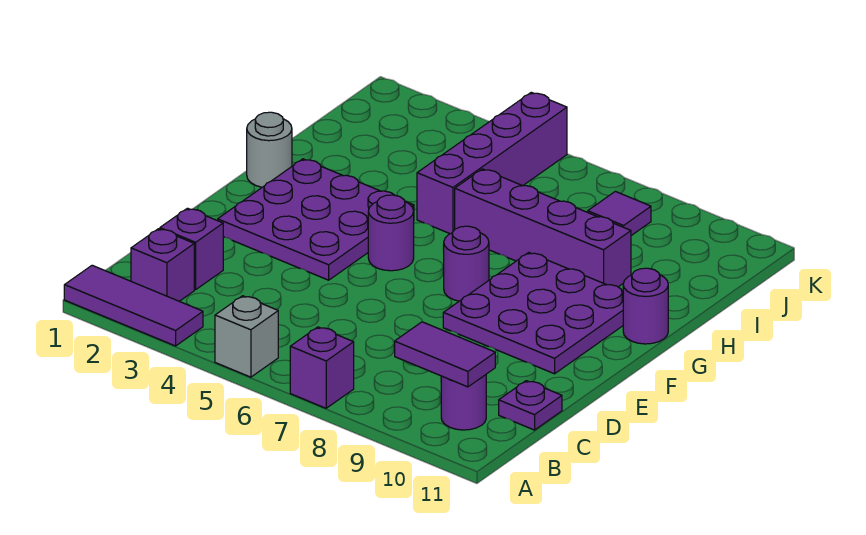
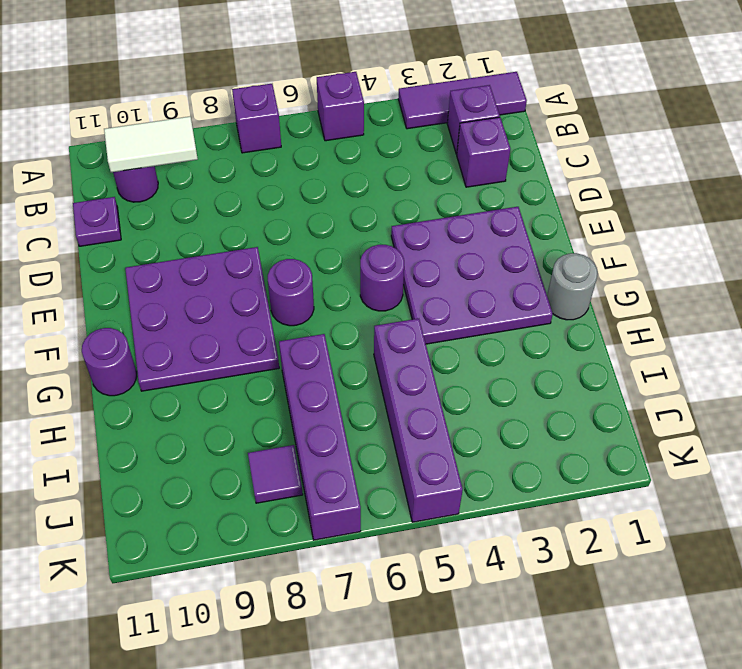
grey brick A5 level 1 -> purple brick A5 level 1
purple tile B9:B10 level 2 -> white tile B9:B10 level 2
purple brick H6:H9 level 1 -> purple brick H7:K7 level 1

